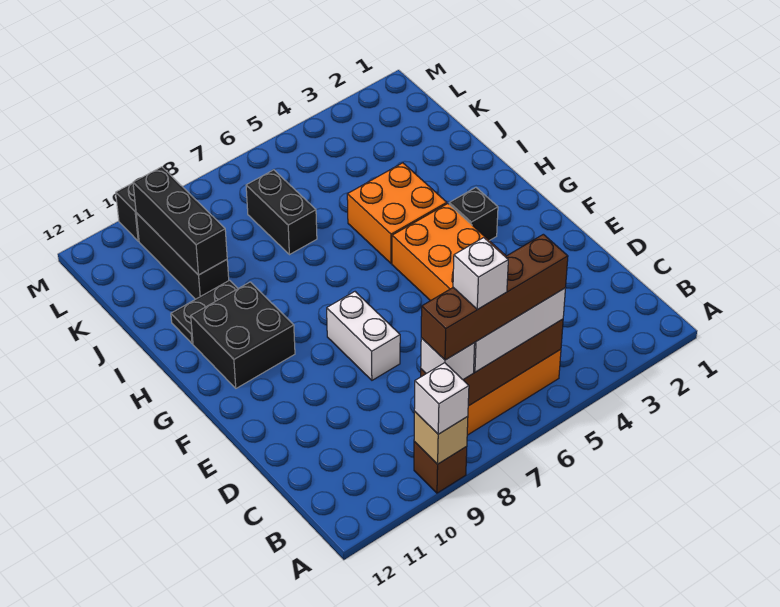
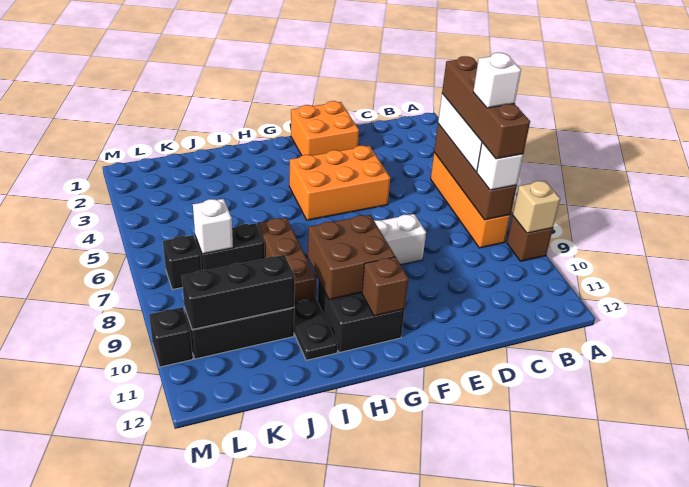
white brick A9 level 3 -> white brick K7 level 2
black brick G3 level 1 -> black brick L7 level 1
none -> brown brick G9:H10 level 2
none -> brown brick G11 level 2
orange brick H4:I5 level 1 -> orange brick E1:F2 level 1
none -> brown brick I7:I9 level 1

